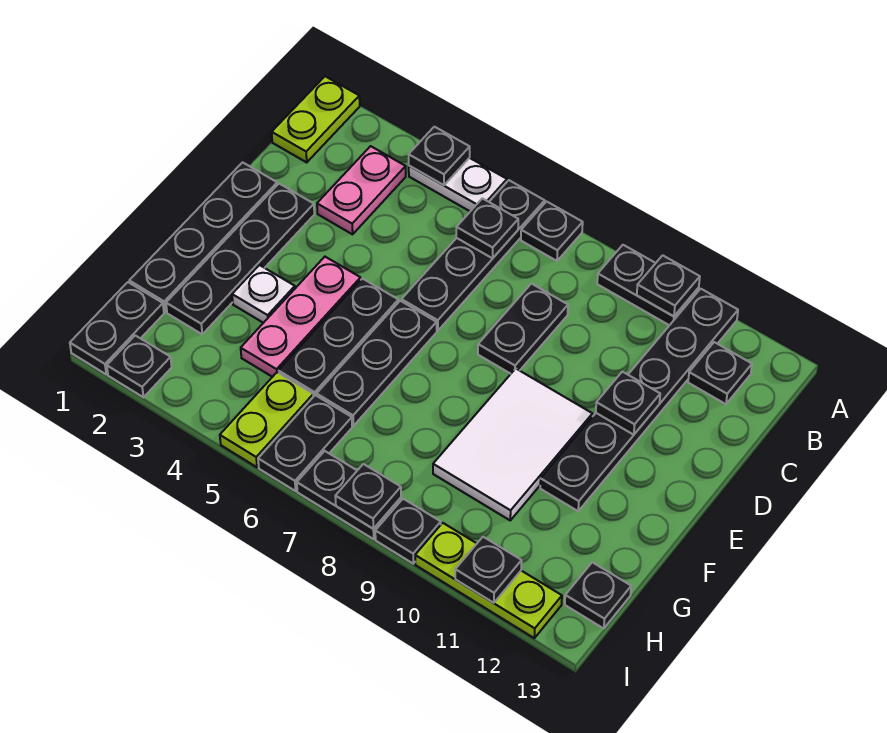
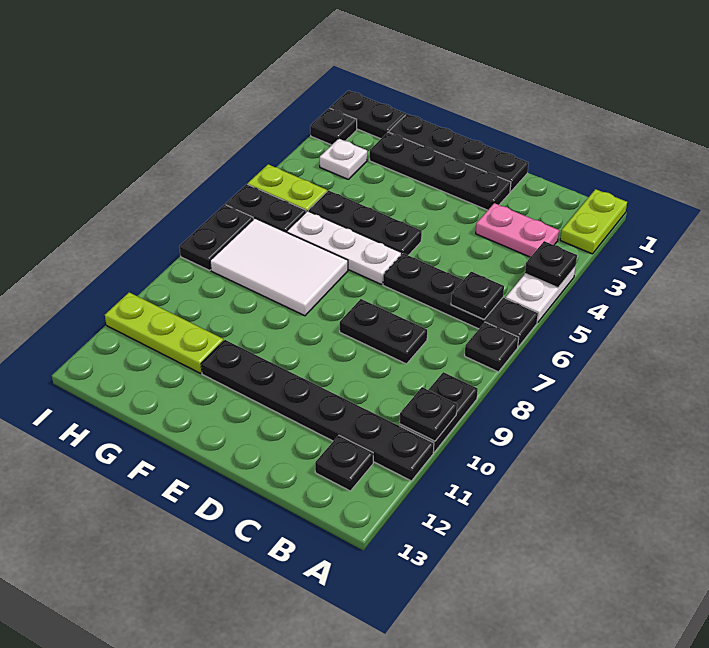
lime plate A1:B1 level 1 -> lime plate A1:A2 level 1
black plate D11 level 2 -> none
pink plate E4:G4 level 1 -> none
black plate E6:G6 level 1 -> white plate E6:G6 level 1
white tile E9:G10 level 1 -> white tile F7:H8 level 1
white plate F3 level 1 -> white plate H3 level 1
black plate H13 level 1 -> none
black plate I8 level 2 -> none
black plate I9 level 1 -> none
lime plate I10:I12 level 1 -> lime plate G11:I11 level 1
black plate I11 level 2 -> none

